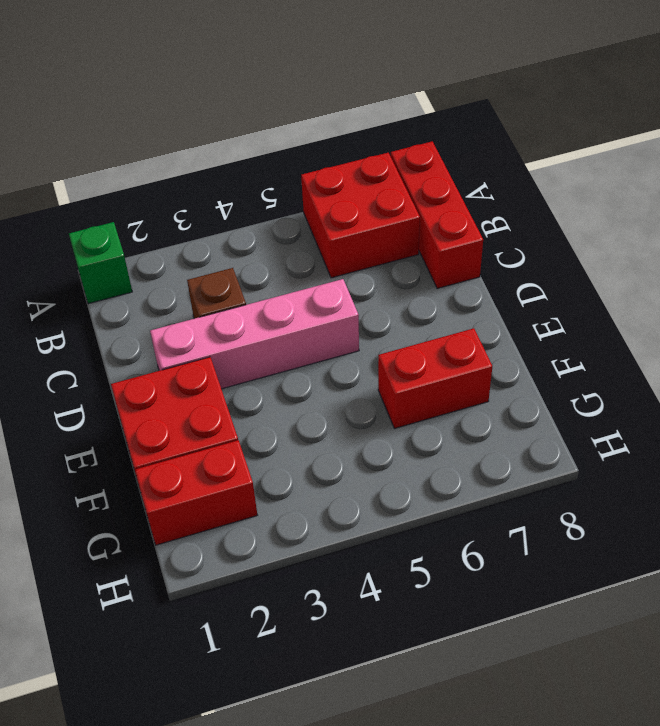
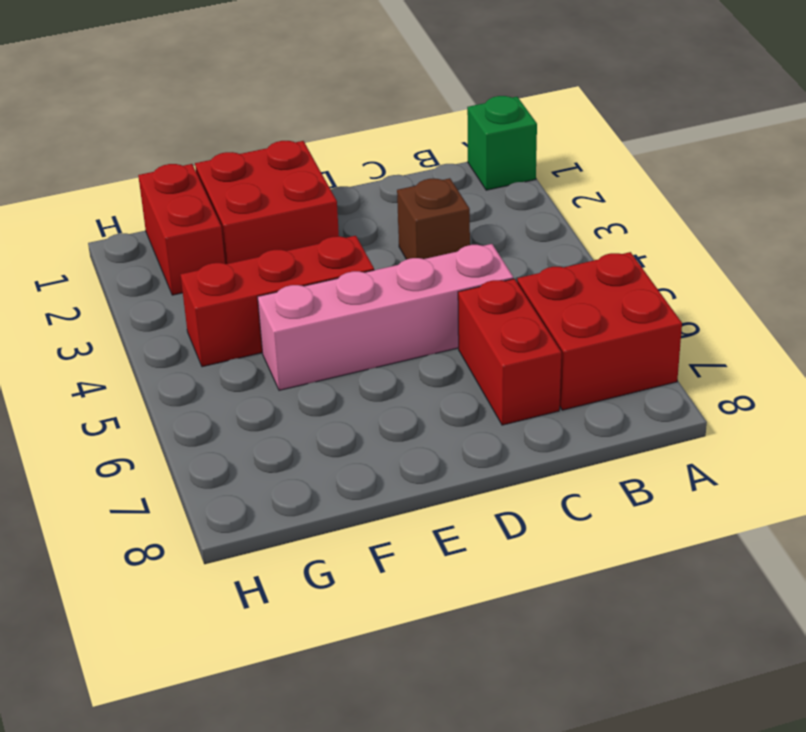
red brick A8:C8 level 1 -> red brick E4:G4 level 1
pink brick D2:D5 level 1 -> pink brick C5:F5 level 1
red brick F6:F7 level 1 -> red brick C6:C7 level 1

